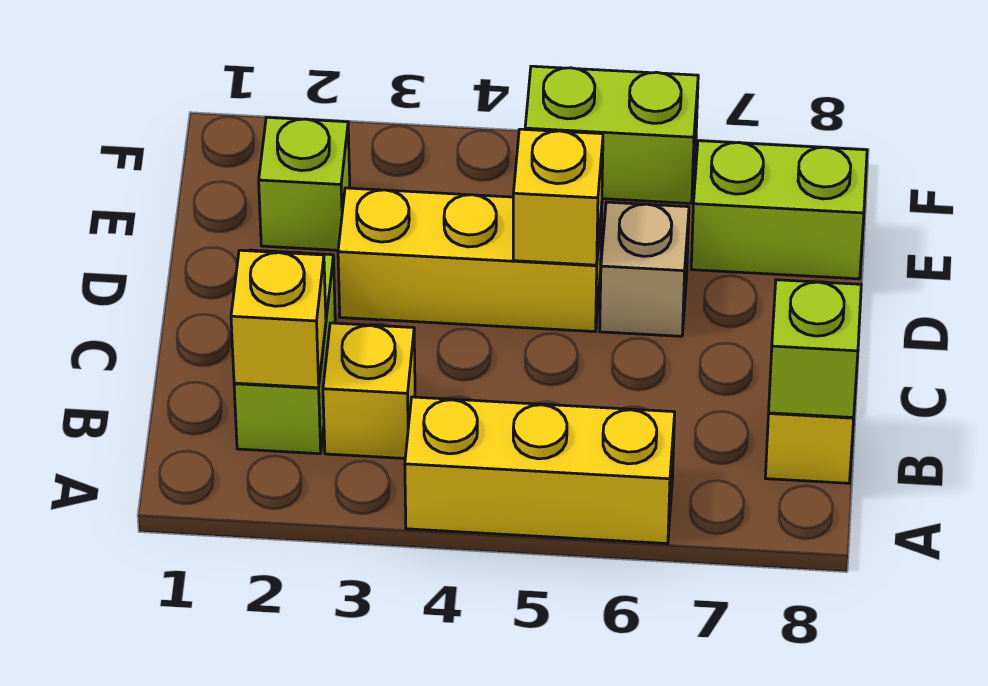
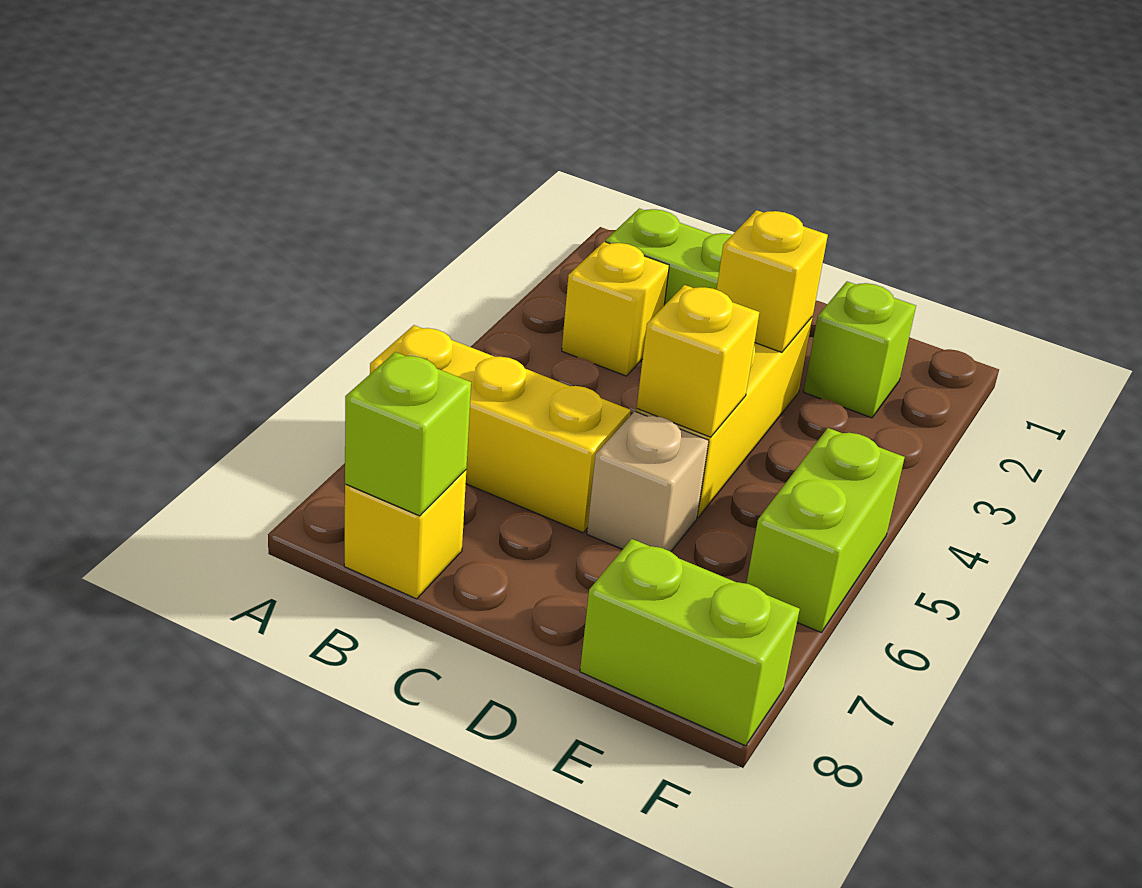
yellow brick A4:A6 level 1 -> yellow brick A6:C6 level 1
yellow brick B2 level 2 -> yellow brick D3 level 2
lime brick E7:E8 level 1 -> lime brick E8:F8 level 1

